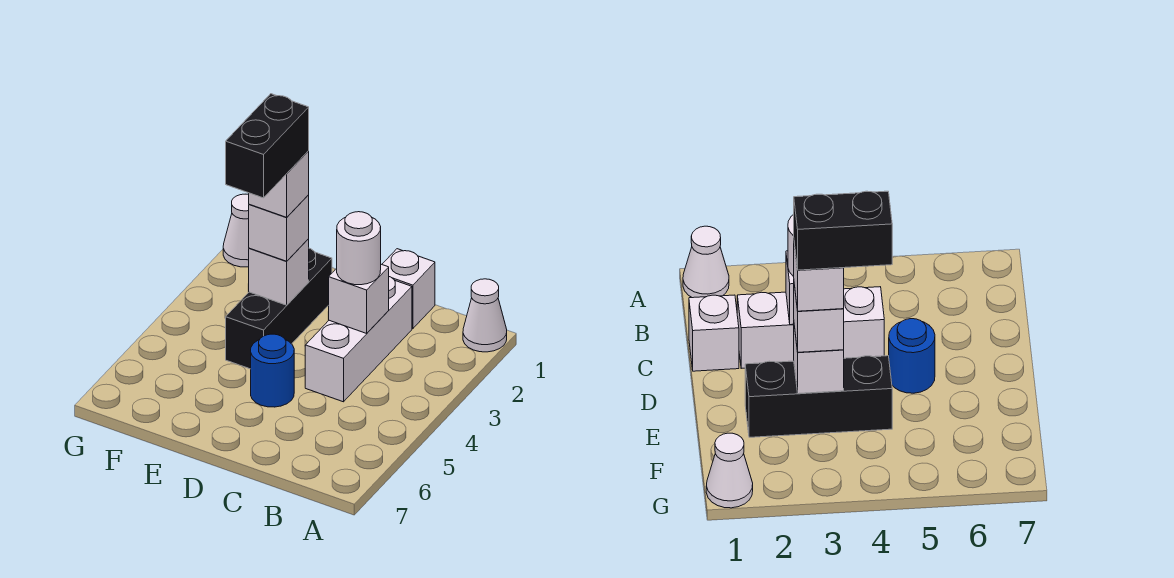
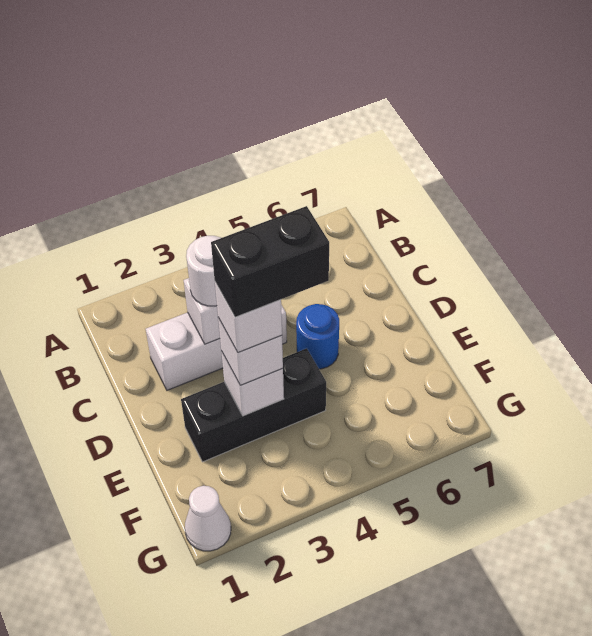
white cone A1 level 1 -> none
white brick C1 level 1 -> none

